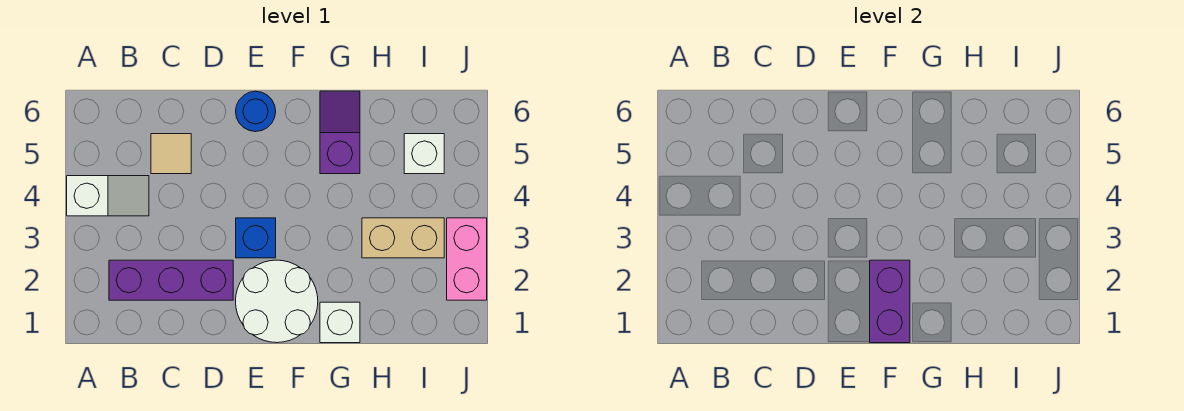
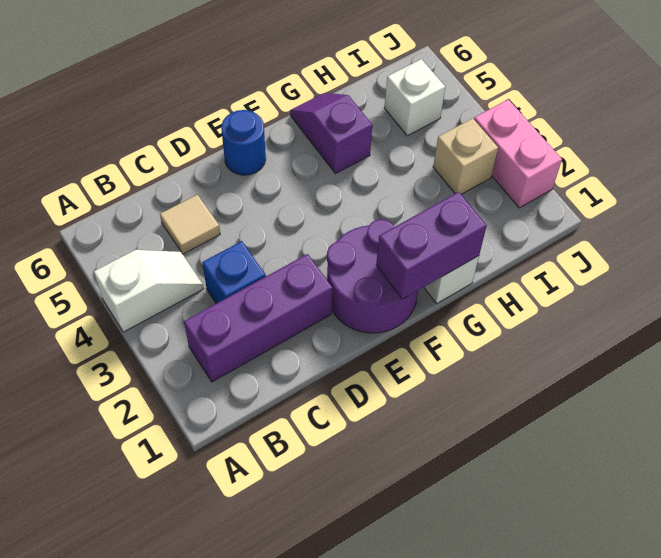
white round brick E1:F2 level 1 -> purple round brick E1:F2 level 1
blue brick E3 level 1 -> blue brick C3 level 1
purple brick F1:F2 level 2 -> purple brick F1:G1 level 2
tan brick H3:I3 level 1 -> tan brick I3 level 1

